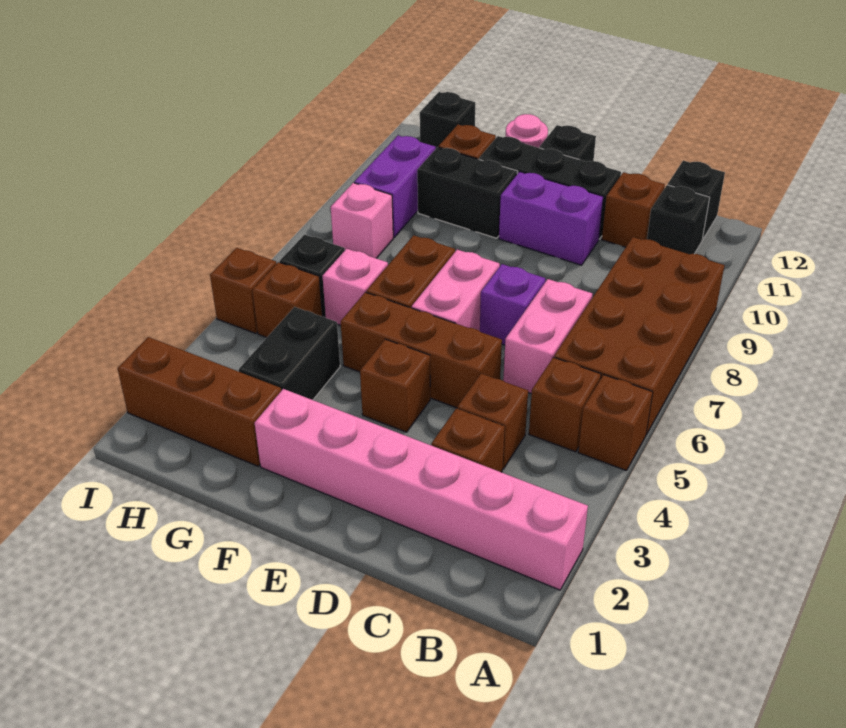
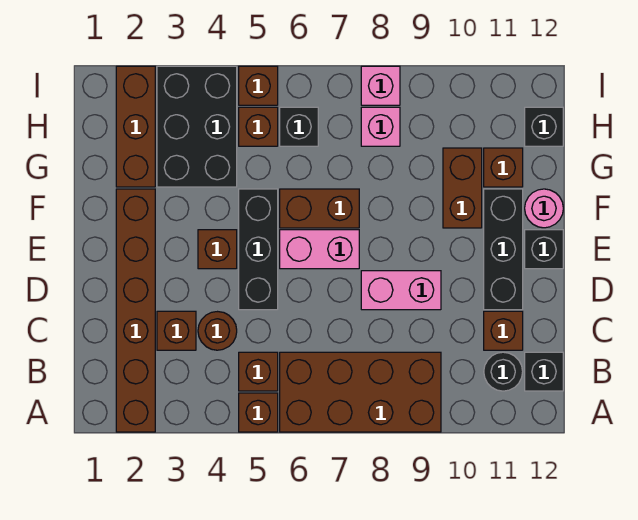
pink brick A2:F2 level 1 -> brown brick A2:F2 level 1
black brick B11 level 1 -> black round brick B11 level 1
brown brick C4 level 1 -> brown round brick C4 level 1
pink brick C6:C7 level 1 -> pink brick D8:D9 level 1
brown brick D5:F5 level 1 -> black brick D5:F5 level 1
purple brick D7 level 1 -> none
purple brick D10:E10 level 1 -> none
black brick F10:G10 level 1 -> brown brick F10:G10 level 1
black brick G3:G4 level 1 -> black brick G3:I4 level 1
pink brick G6 level 1 -> pink brick I8 level 1
purple brick H9:H10 level 1 -> none

